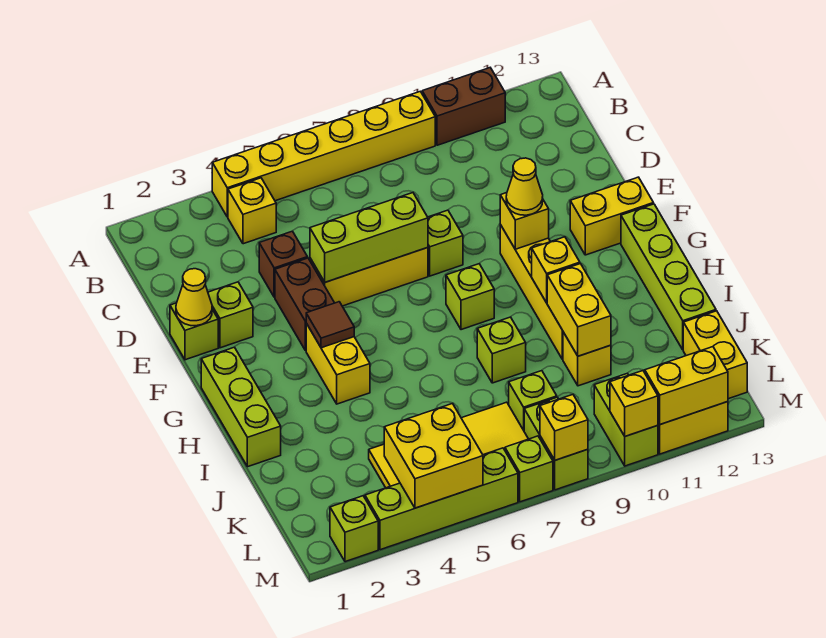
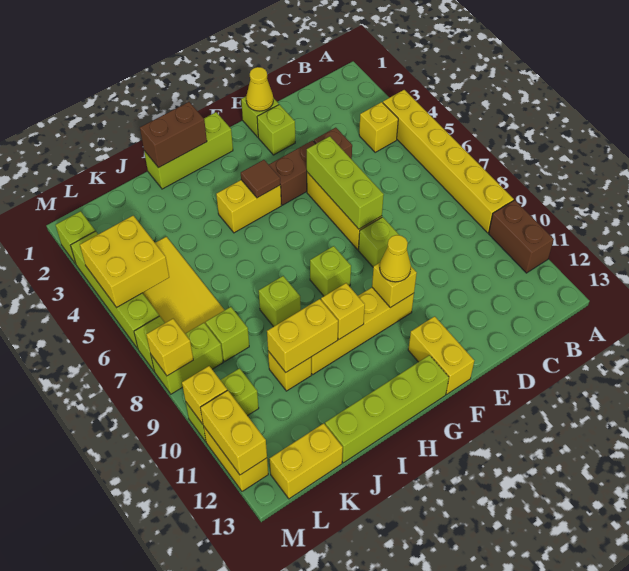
none -> brown brick H1:I1 level 2

